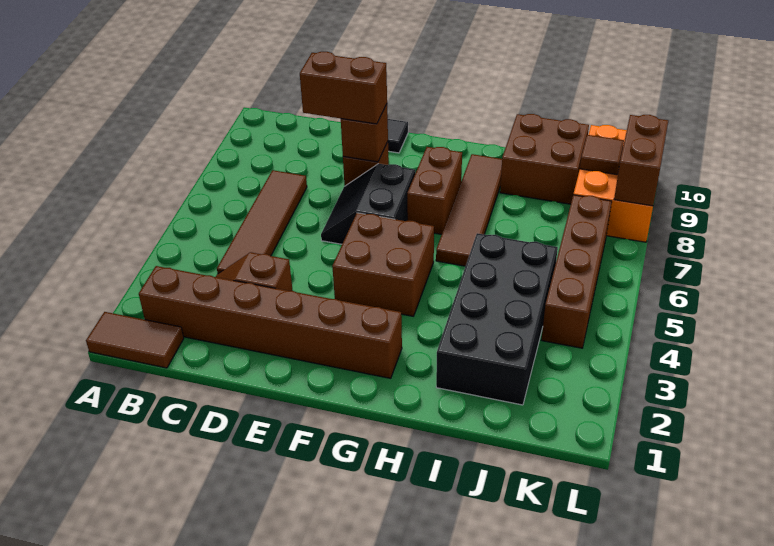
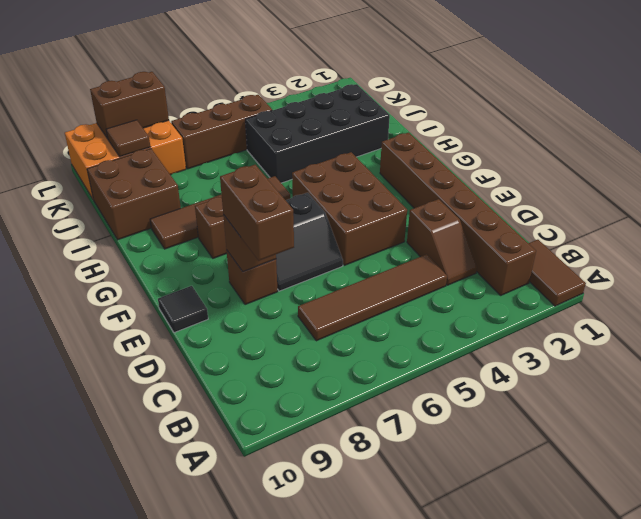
brown brick F4:G5 level 1 -> brown brick E4:G5 level 1
brown brick K4:K7 level 1 -> brown brick K5:K7 level 1

